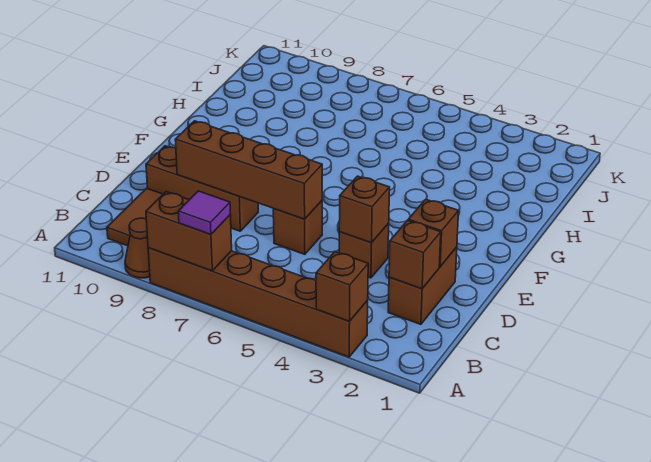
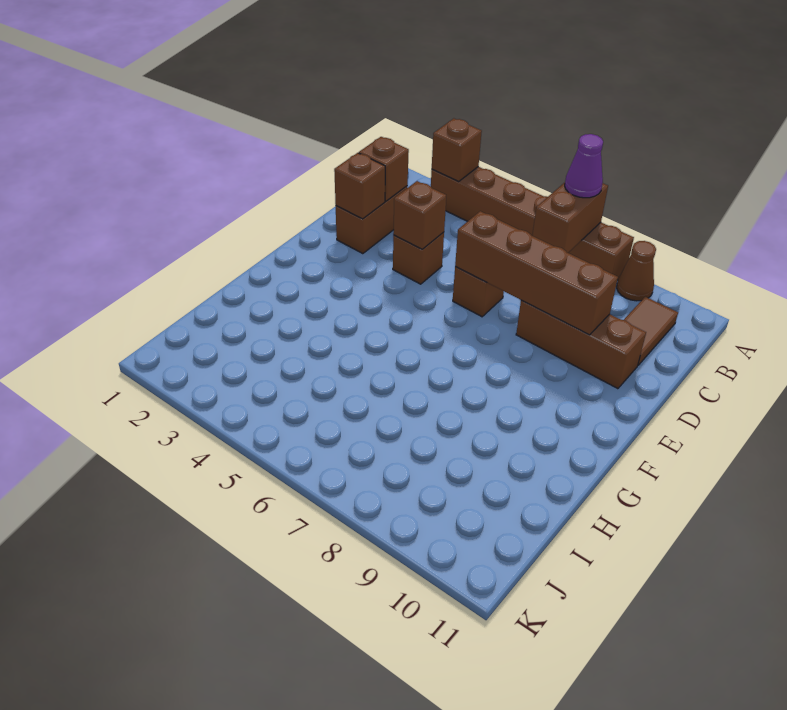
brown brick A7:A8 level 2 -> brown brick A7:B7 level 2
purple tile A7 level 3 -> purple cone A7 level 3

